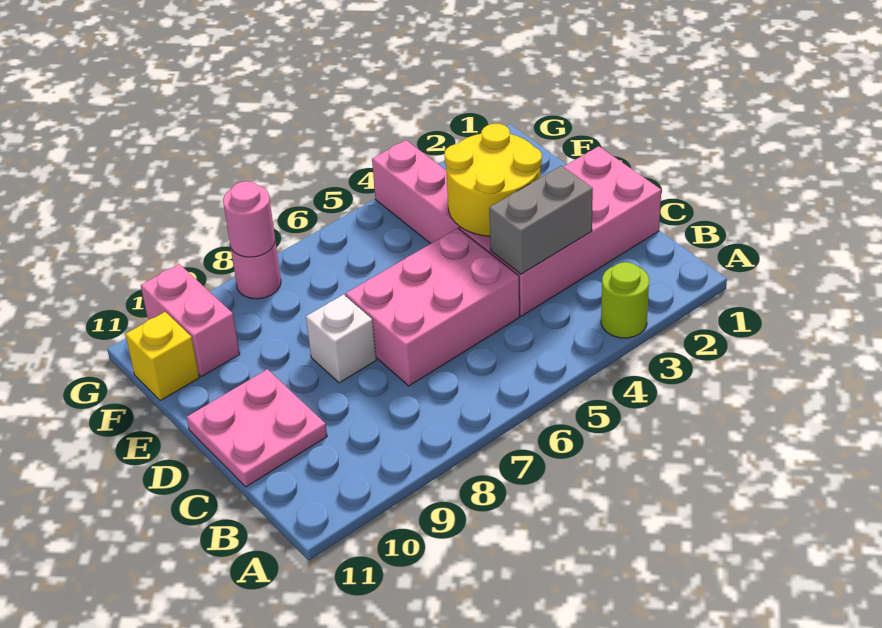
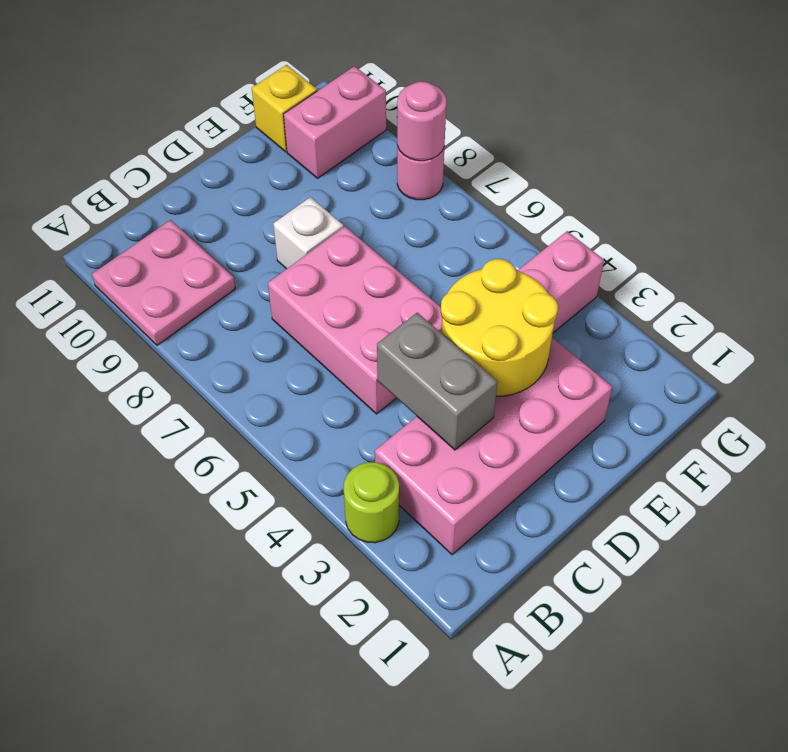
pink brick C1:D4 level 1 -> pink brick B2:E3 level 1
pink plate C10:D11 level 1 -> pink plate A9:B10 level 1

